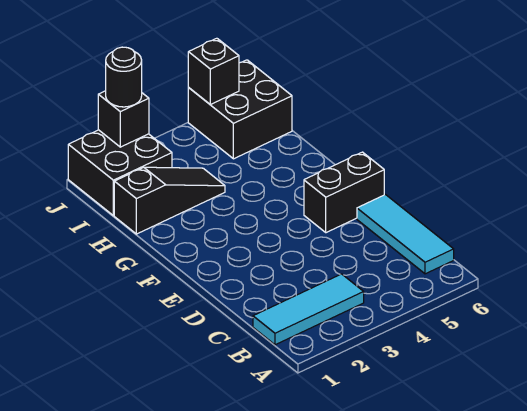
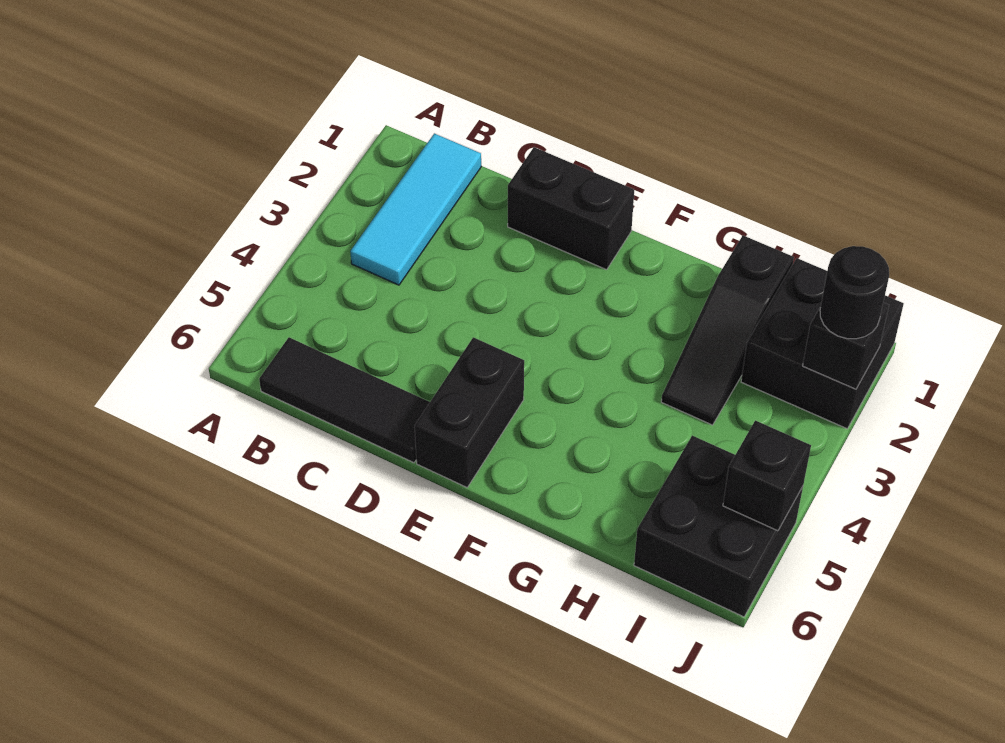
cyan tile B6:D6 level 1 -> black tile B6:D6 level 1
none -> black brick D1:E1 level 1

